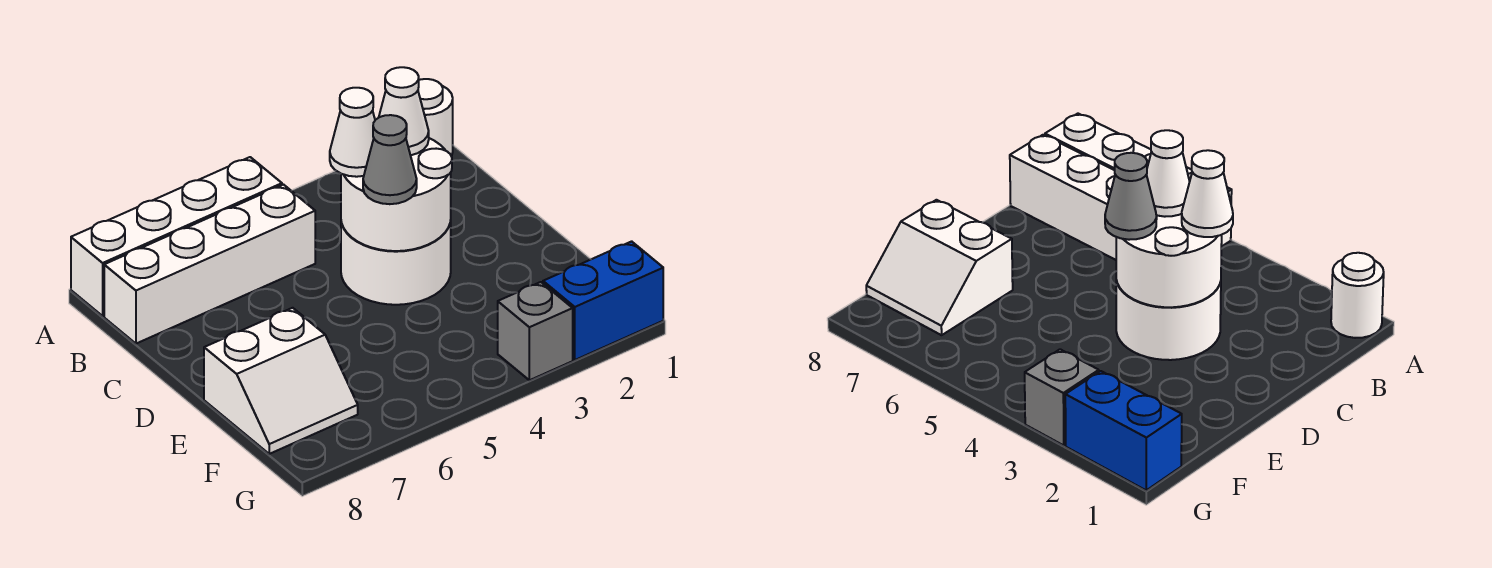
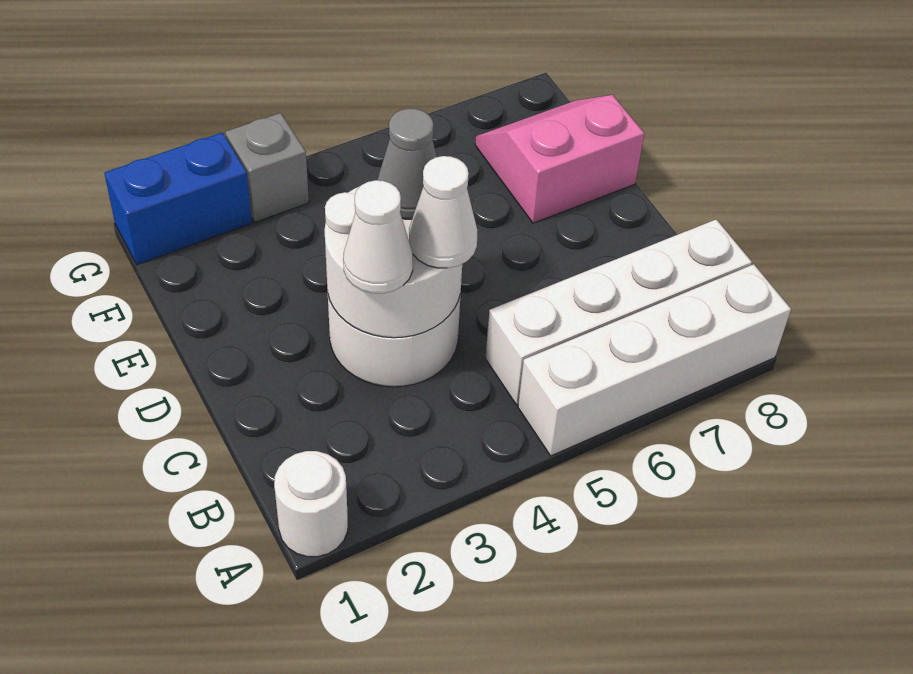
white slope E7:F8 level 1 top E -> pink slope E7:F8 level 1 top E

